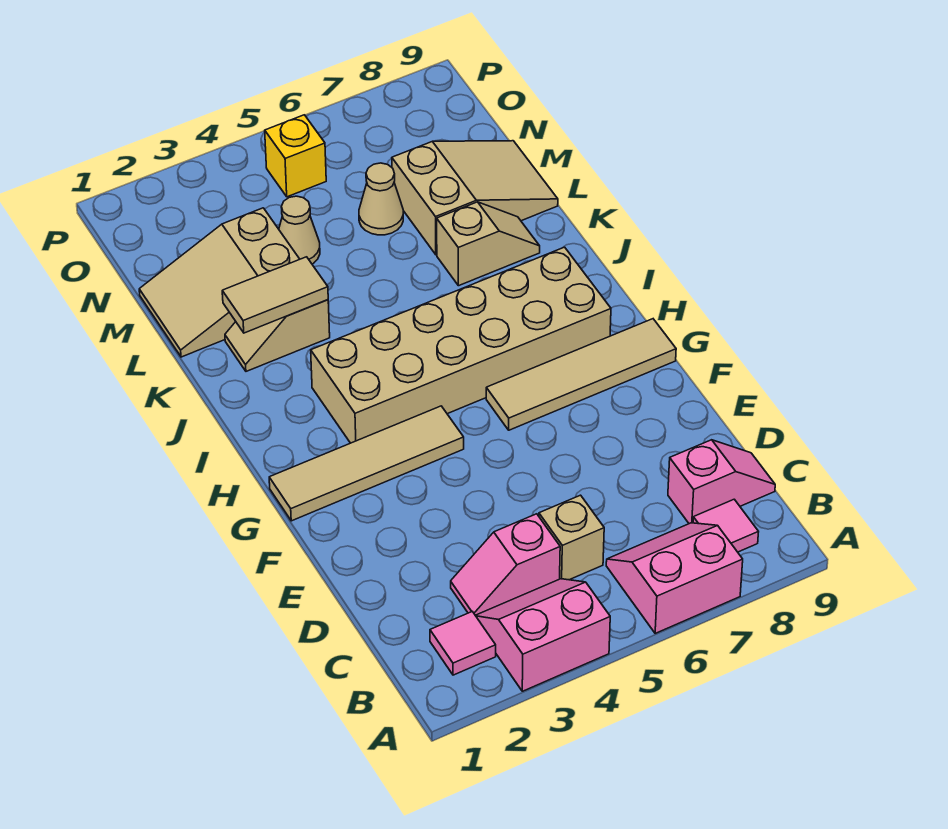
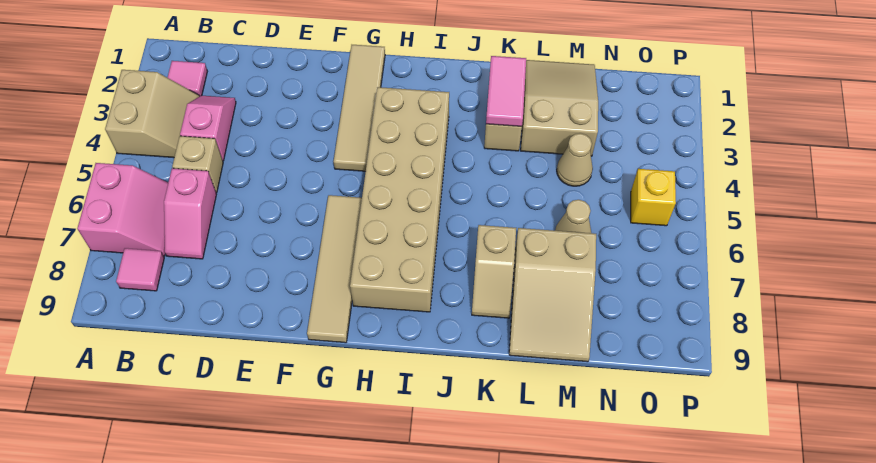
pink slope A3:B4 level 1 top A -> tan slope A3:B4 level 1 top A
pink slope C8:C9 level 1 top 8 -> pink slope C6:C7 level 1 top 6
tan tile K2:K3 level 2 -> pink tile K2:K3 level 2

